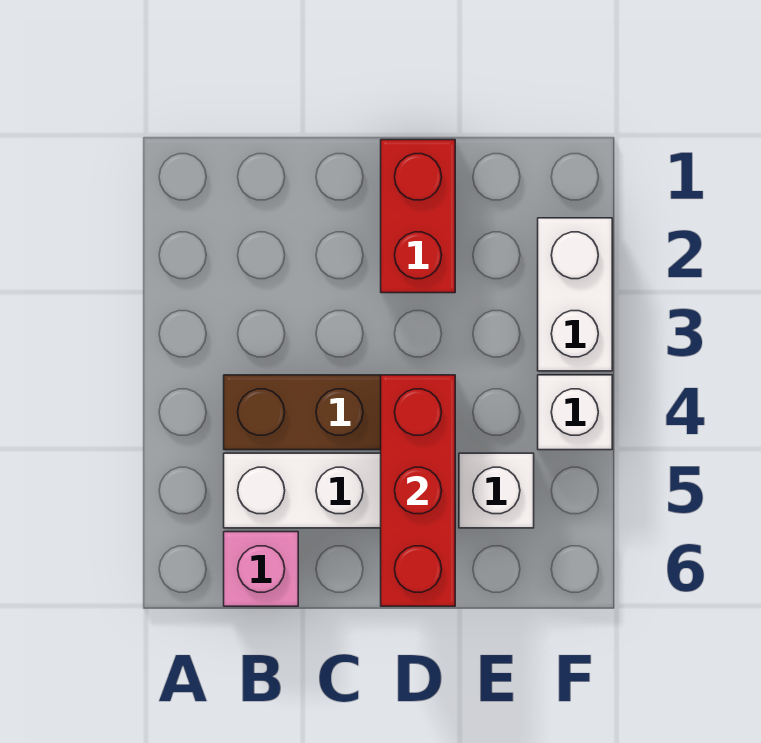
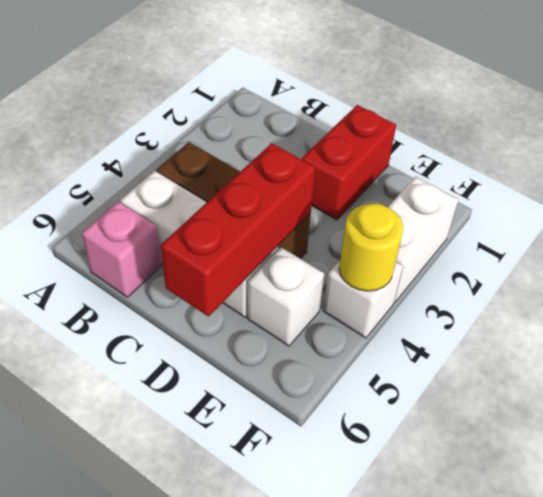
none -> yellow round brick F4 level 2

